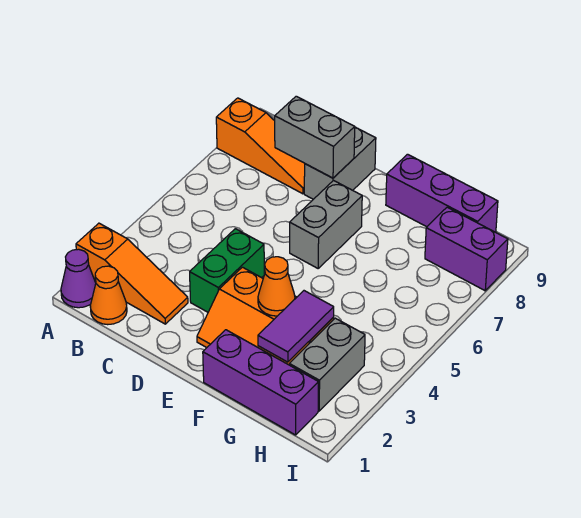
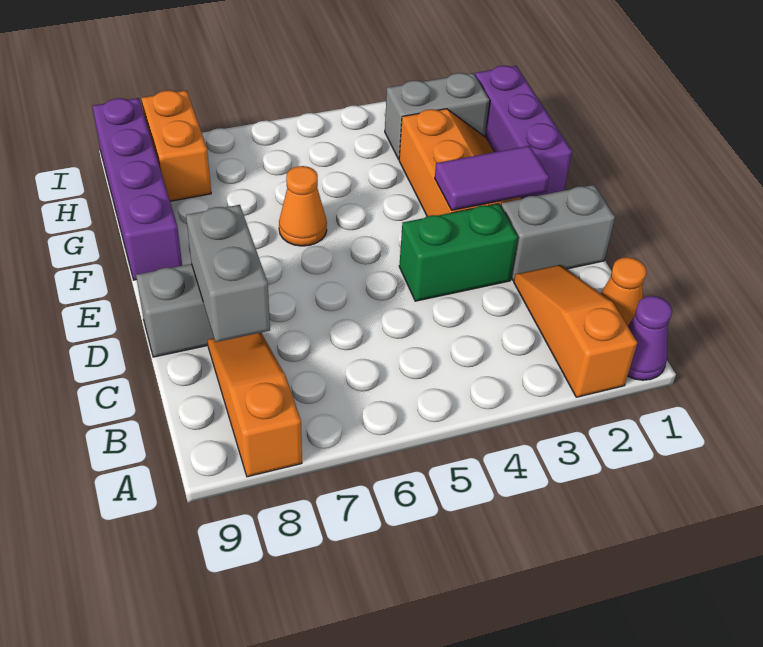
grey brick E6:E7 level 1 -> grey brick D1:D2 level 1
orange cone F3 level 2 -> orange cone F6 level 1
purple brick F9:H9 level 1 -> purple brick F9:I9 level 1
purple tile G2:G3 level 2 -> purple tile E2:E3 level 2
purple brick H8:I8 level 1 -> orange brick H8:I8 level 1

